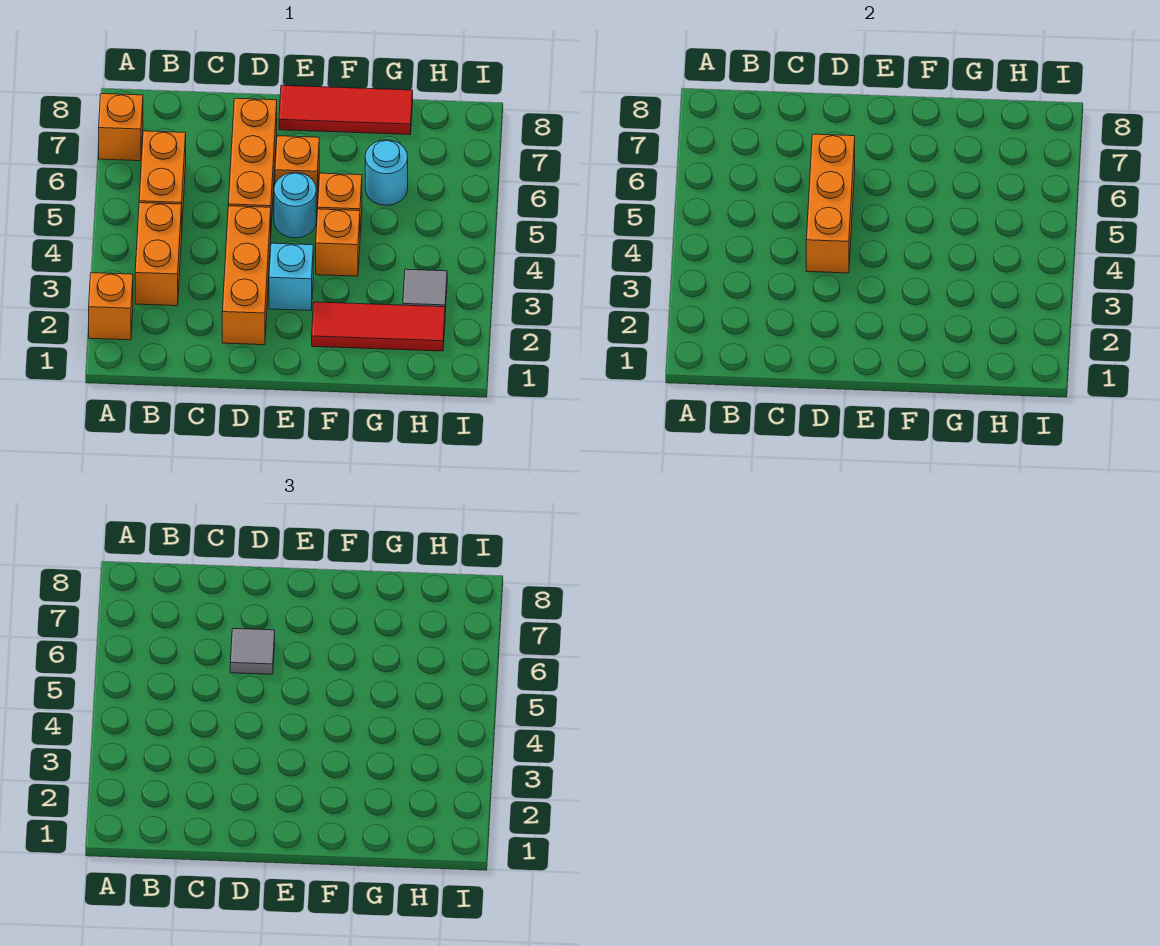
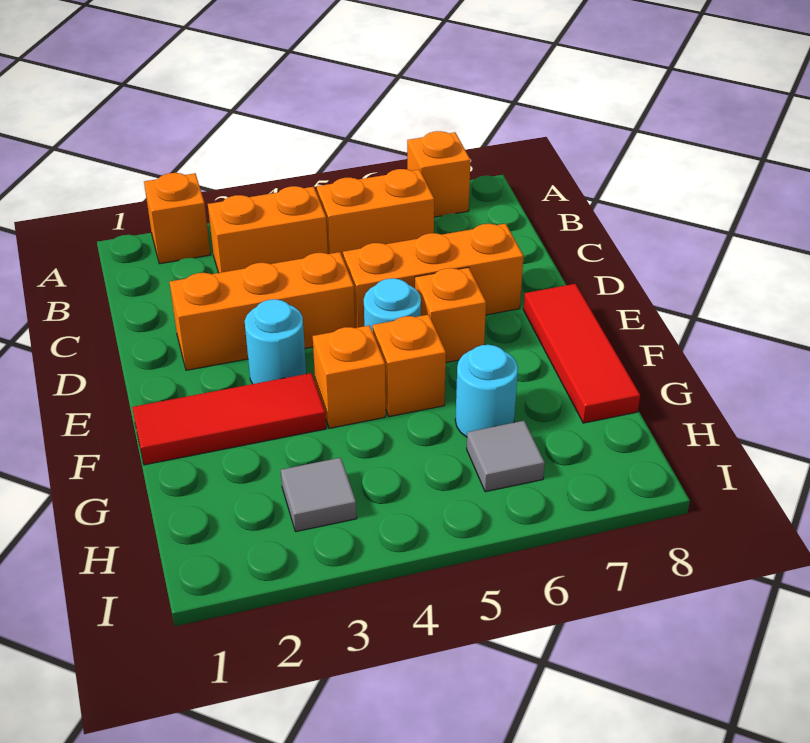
orange brick D4:D6 level 2 -> none
grey tile D6 level 3 -> grey tile H6 level 1
cyan brick E3 level 1 -> cyan round brick E3 level 1
red tile F2:H2 level 1 -> red tile F1:F3 level 1

